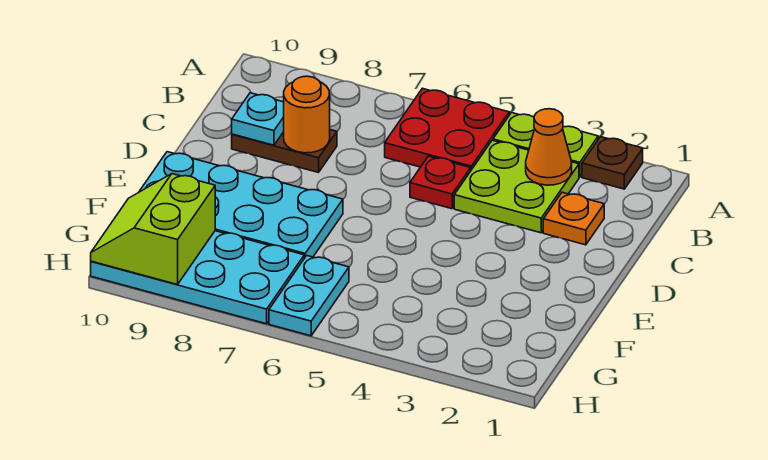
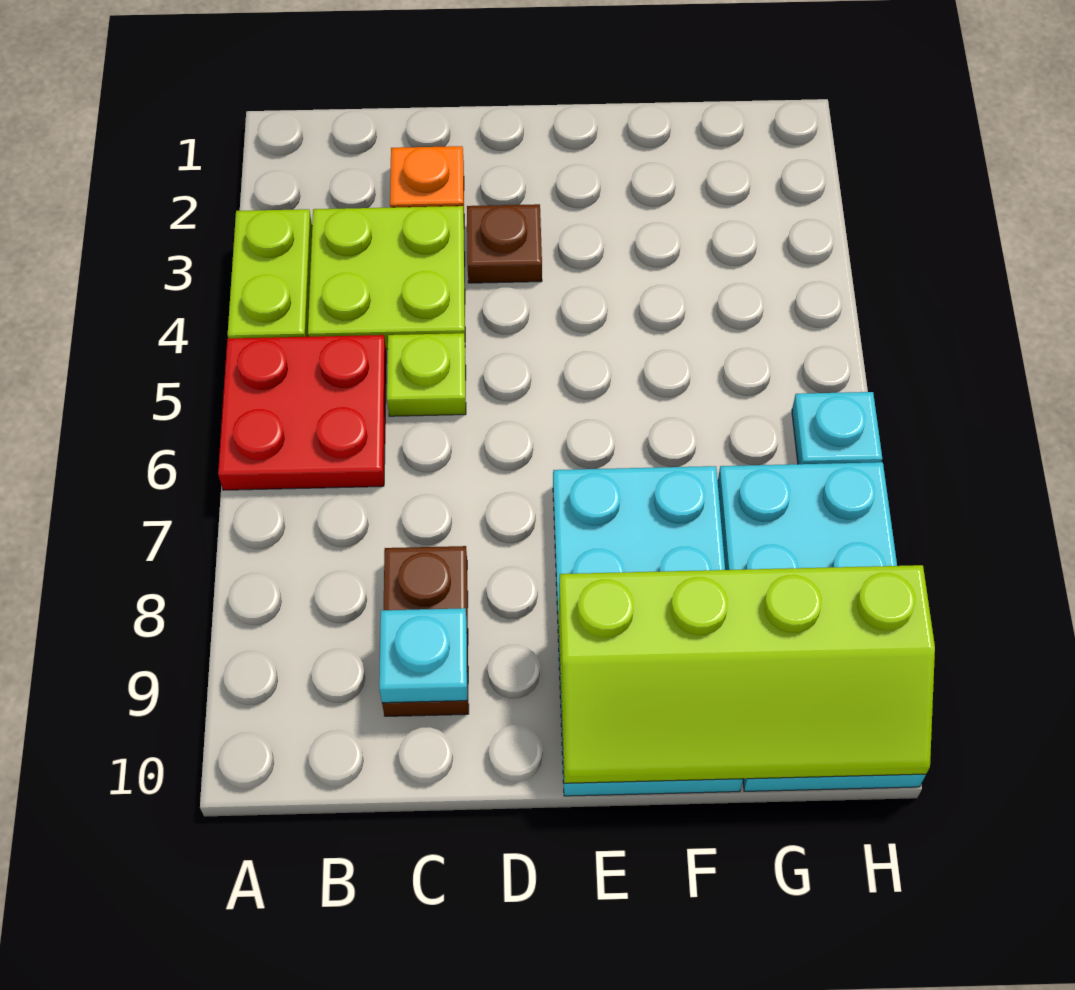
brown plate A2 level 1 -> brown plate D3 level 1
orange cone B3 level 2 -> none
red plate C5 level 1 -> lime plate C5 level 1
orange round brick C8 level 2 -> none
cyan plate G6:H6 level 1 -> cyan plate H6 level 1
lime slope G9:H10 level 2 top 9 -> lime slope E9:H10 level 2 top 9

